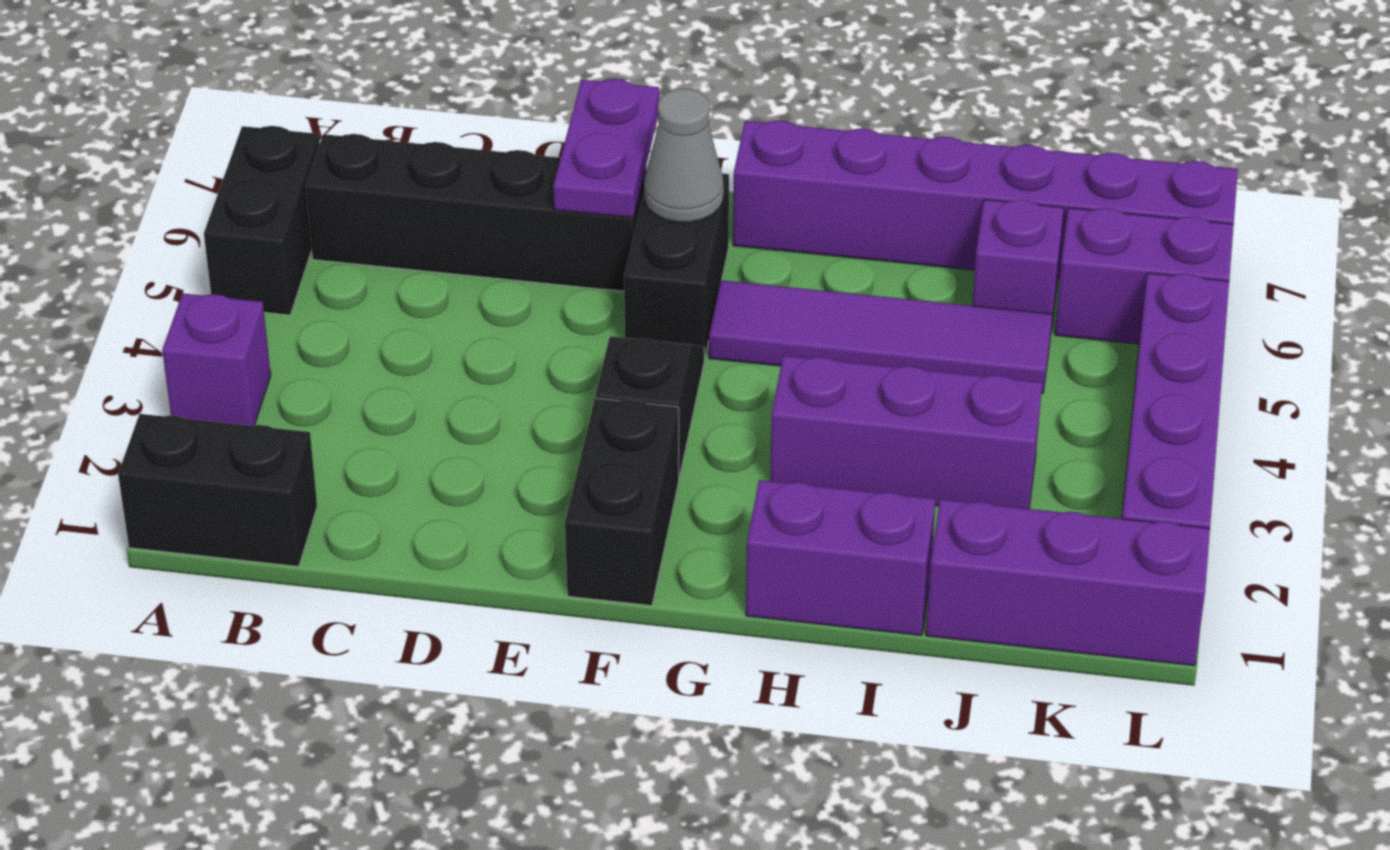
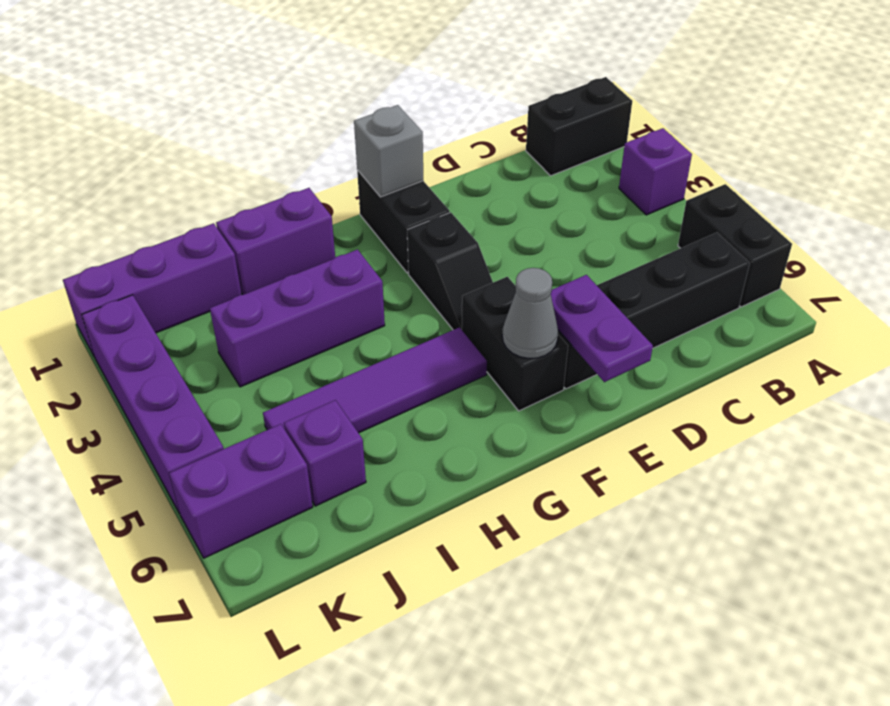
none -> grey brick F1 level 2
purple brick G7:L7 level 1 -> none

